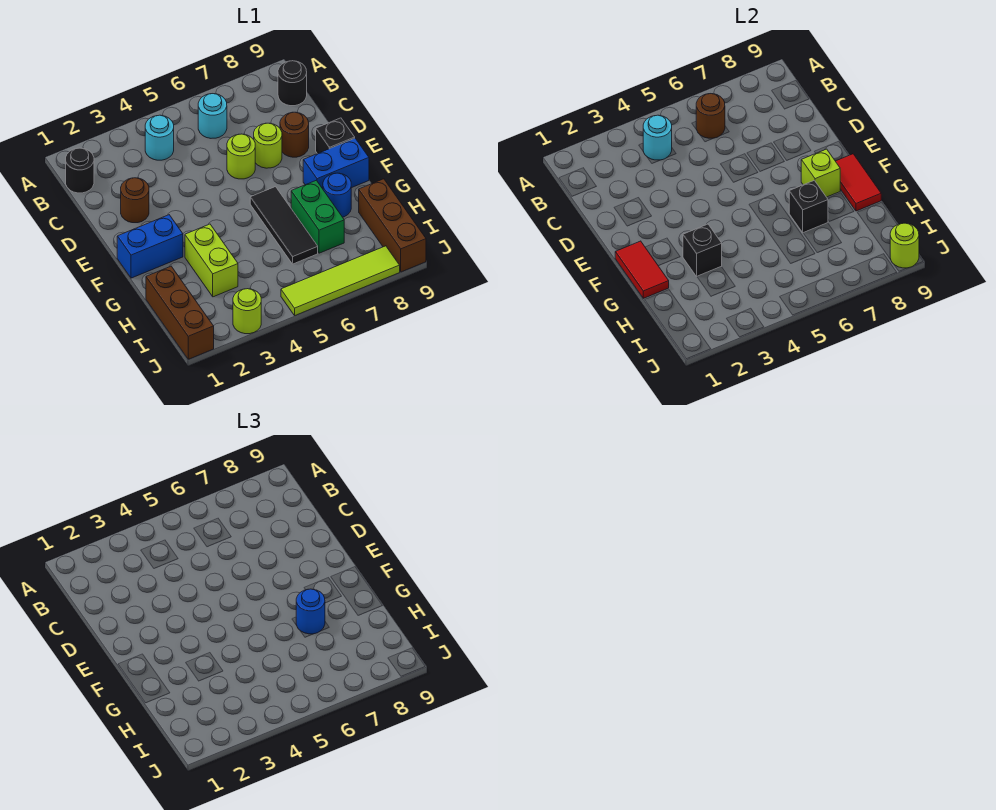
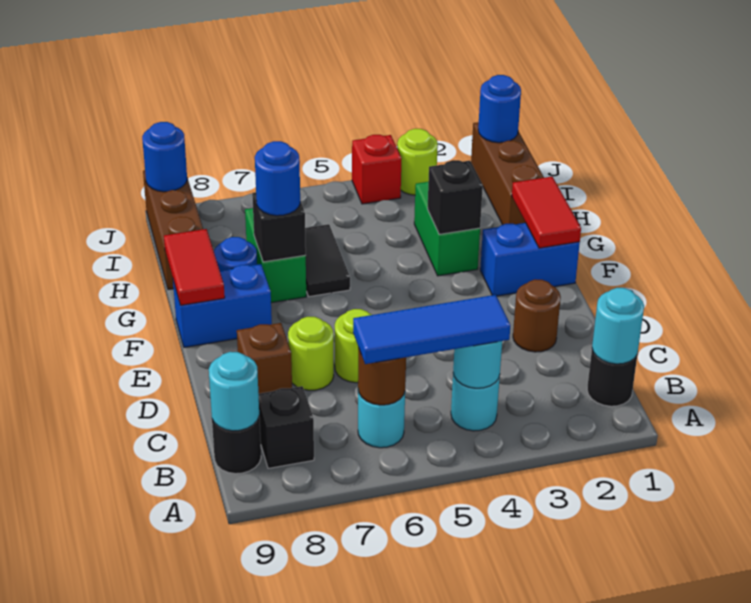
none -> cyan round brick B1 level 2
none -> blue tile B4:B6 level 3
none -> cyan round brick B9 level 2
brown round brick D8 level 1 -> brown brick D8 level 1
black brick E9 level 1 -> black brick B8 level 1
black tile F6:H6 level 1 -> black tile G6:H6 level 1
lime brick F8 level 2 -> none
lime brick G3:H3 level 1 -> green brick G3:H3 level 1
none -> blue round brick J1 level 2
none -> red brick J4 level 1
lime tile J5:J8 level 1 -> none
lime round brick J9 level 2 -> blue round brick J9 level 2

